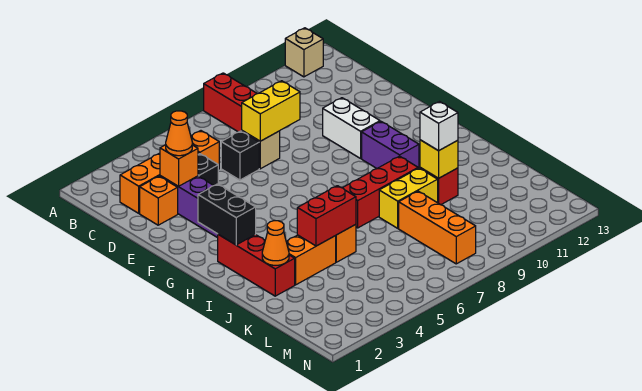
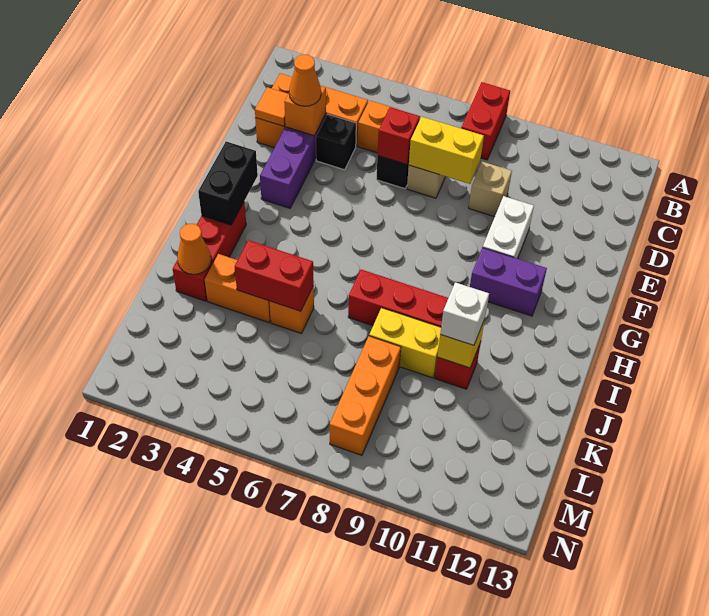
tan brick A12 level 1 -> tan brick D9 level 1
none -> orange tile D2 level 2
none -> red brick D6 level 2
purple brick G10:H10 level 1 -> purple brick G10:G11 level 1

